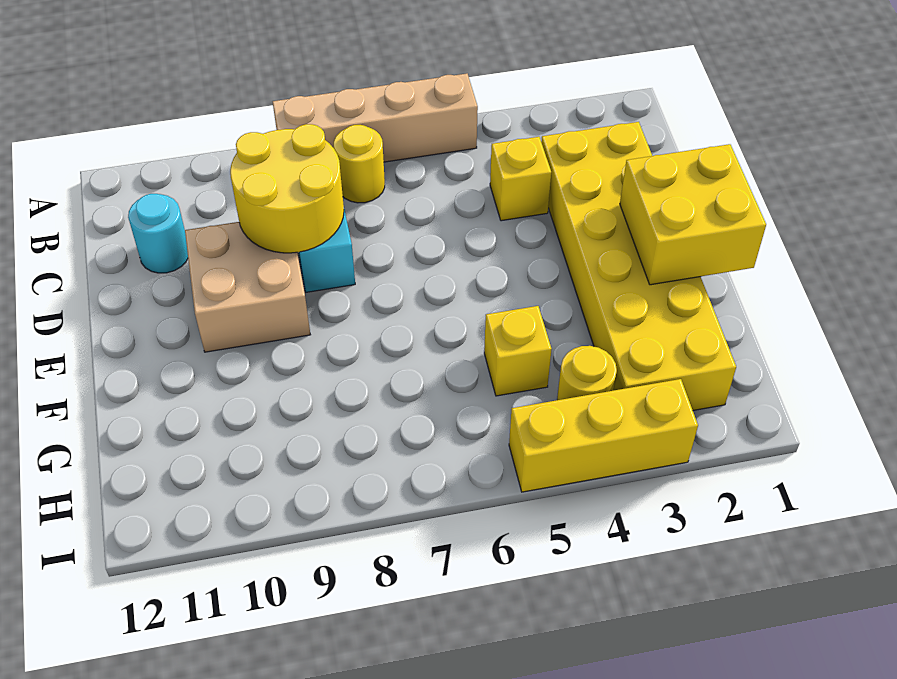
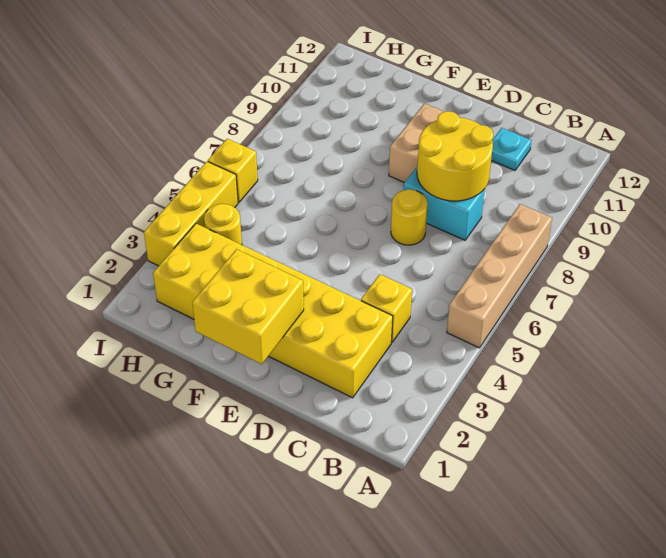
yellow round brick B7 level 1 -> yellow round brick D7 level 1
cyan round brick C11 level 1 -> cyan plate C11 level 1
yellow brick G5 level 1 -> yellow brick I6 level 1

